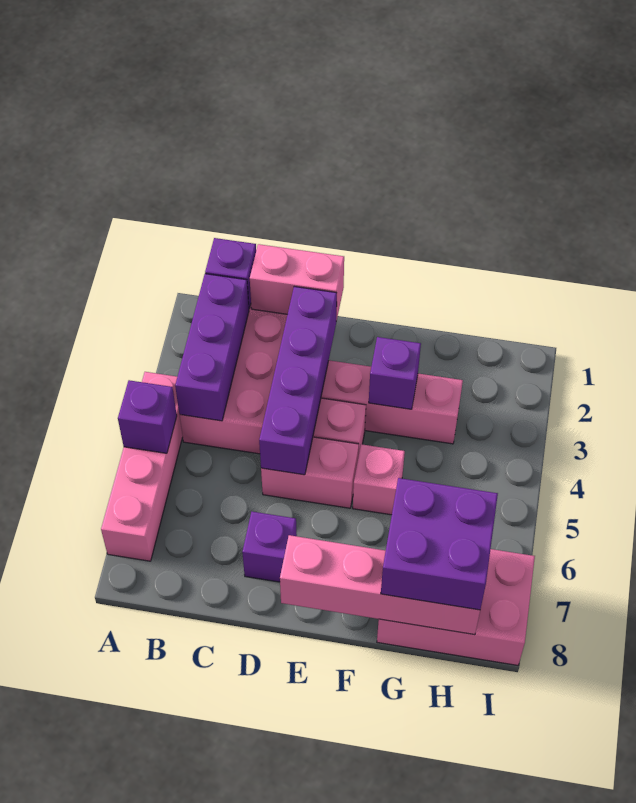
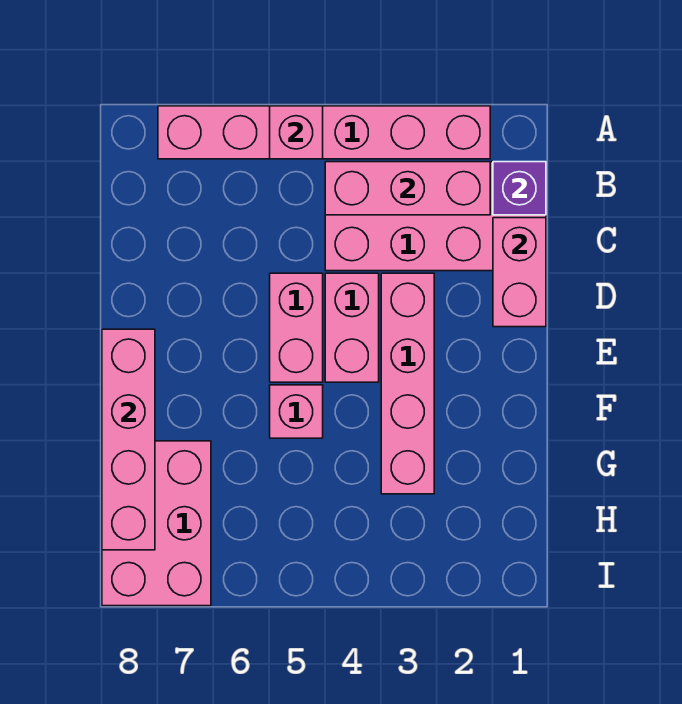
pink brick A4:A7 level 1 -> pink brick A2:A7 level 1
purple brick A5 level 2 -> pink brick A5 level 2
purple brick B2:B4 level 2 -> pink brick B2:B4 level 2
purple brick D2:D5 level 2 -> none
purple brick D7 level 1 -> none
purple brick F3 level 2 -> none
purple brick G7:H8 level 3 -> none

